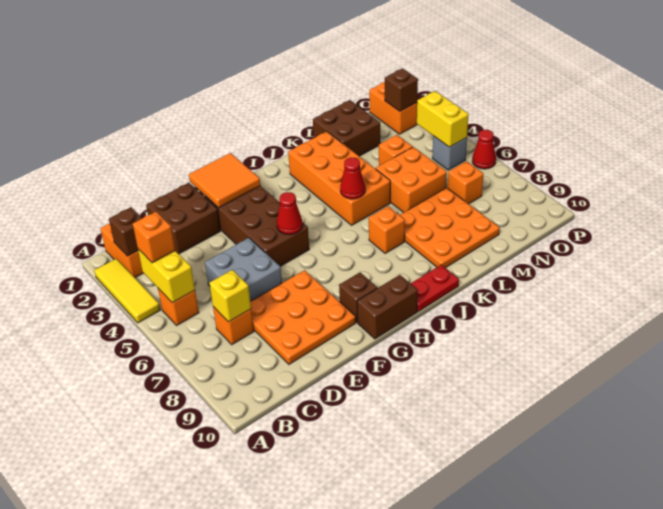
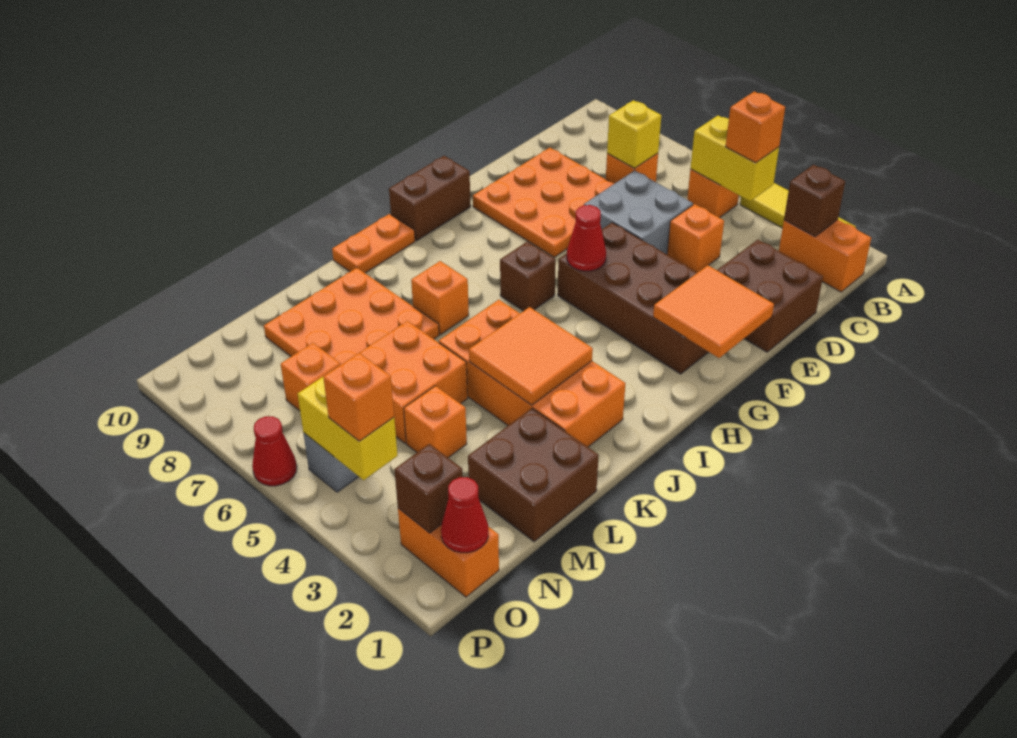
none -> orange brick D4 level 1
brown brick G9 level 1 -> brown brick H6 level 1
red plate I10:J10 level 1 -> orange plate I10:J10 level 1
none -> orange tile J3:K4 level 2
red cone J5 level 2 -> red cone O1 level 2
none -> orange brick O4 level 3

